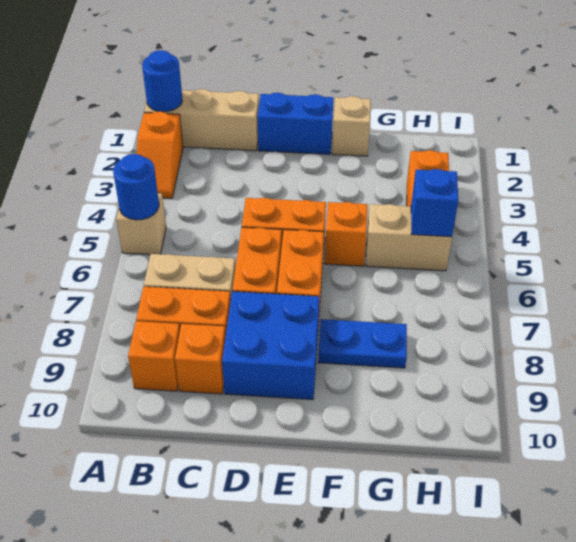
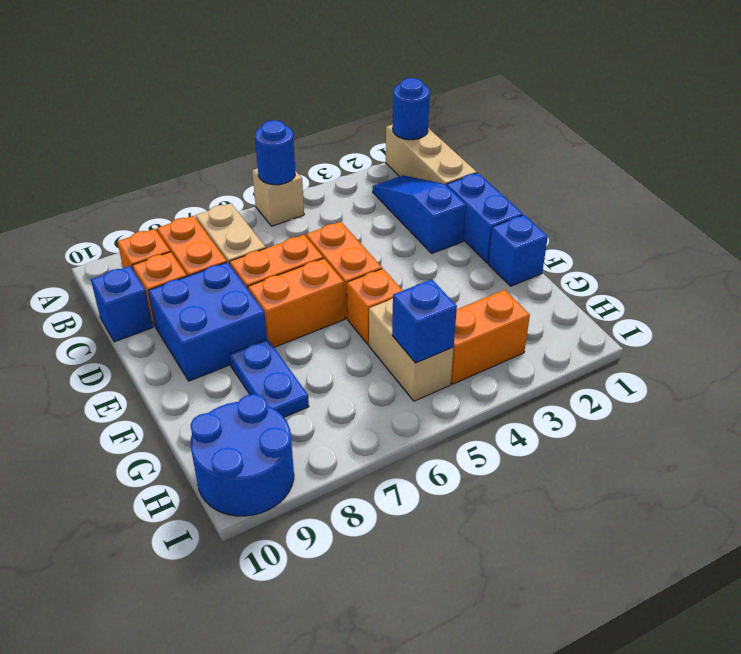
orange slope A2:A3 level 1 top 2 -> none
none -> blue slope B2:D2 level 1 top D
none -> blue brick C10 level 1
tan brick F1 level 1 -> blue brick F1 level 1
none -> blue round brick H9:I10 level 1

